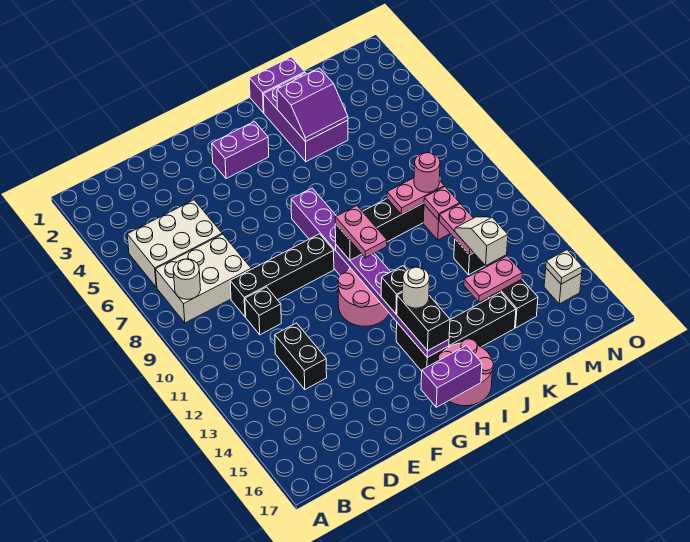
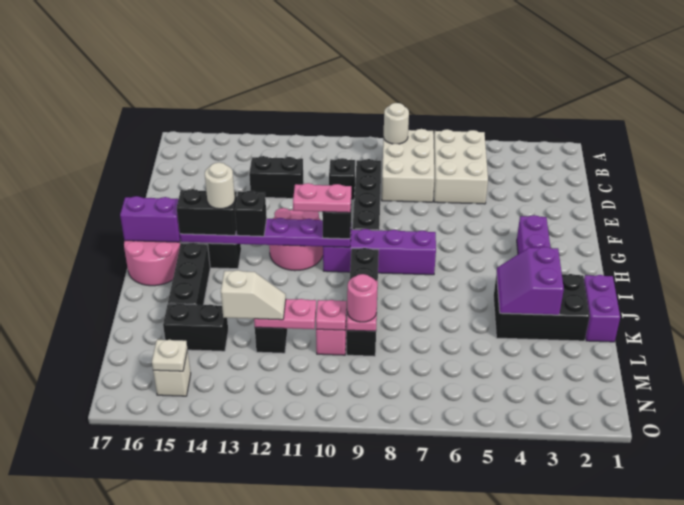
purple brick G17:H17 level 2 -> purple brick H16:H17 level 2
purple brick J2:K4 level 1 -> black brick J2:K4 level 1
pink plate K14:L14 level 2 -> none

